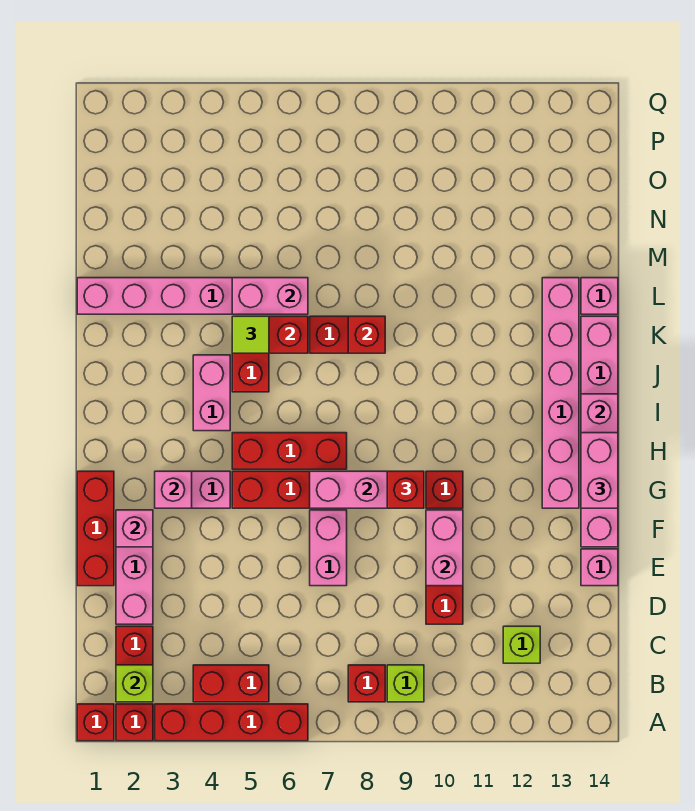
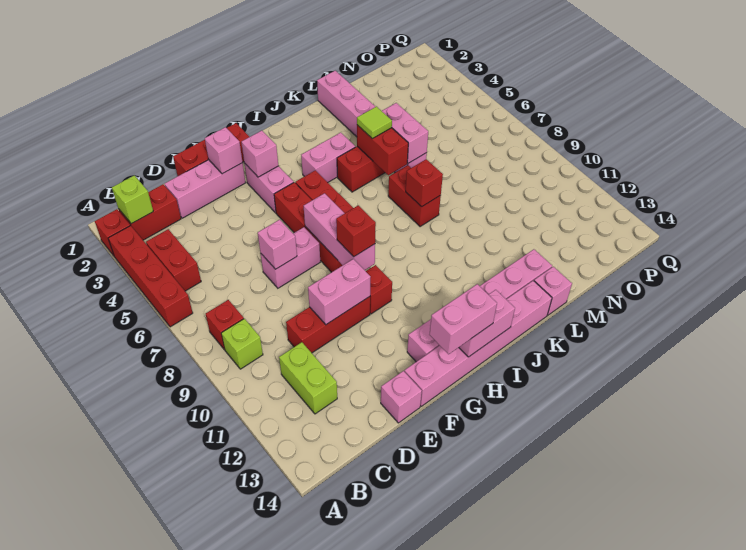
red brick A1 level 1 -> none
lime brick C12 level 1 -> lime brick C11:C12 level 1
none -> pink brick E7 level 2

